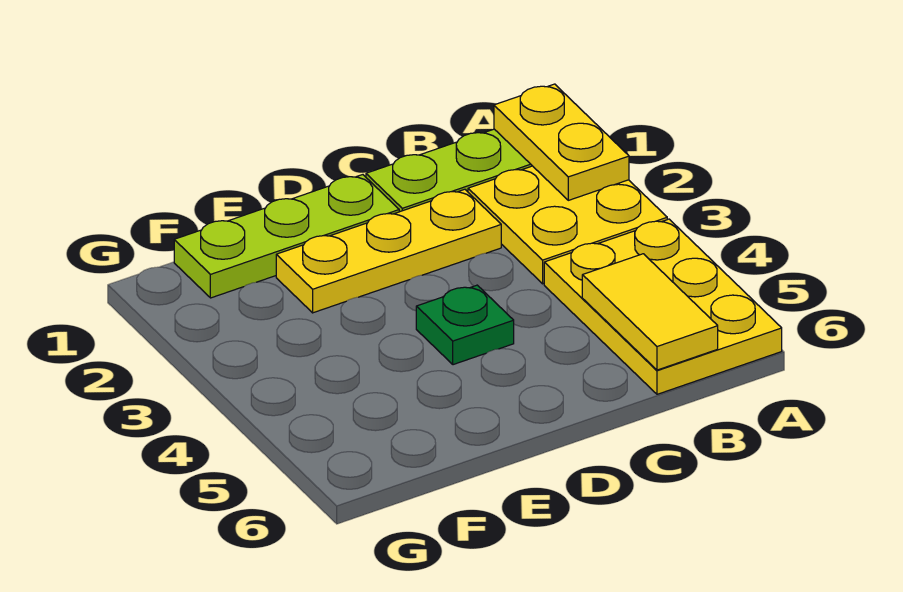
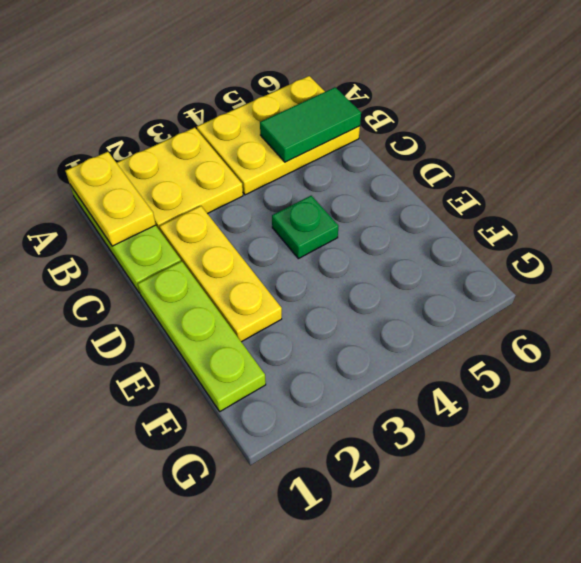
yellow plate A1:A2 level 2 -> yellow plate A1:B1 level 2
yellow tile B5:B6 level 2 -> green tile B5:B6 level 2

